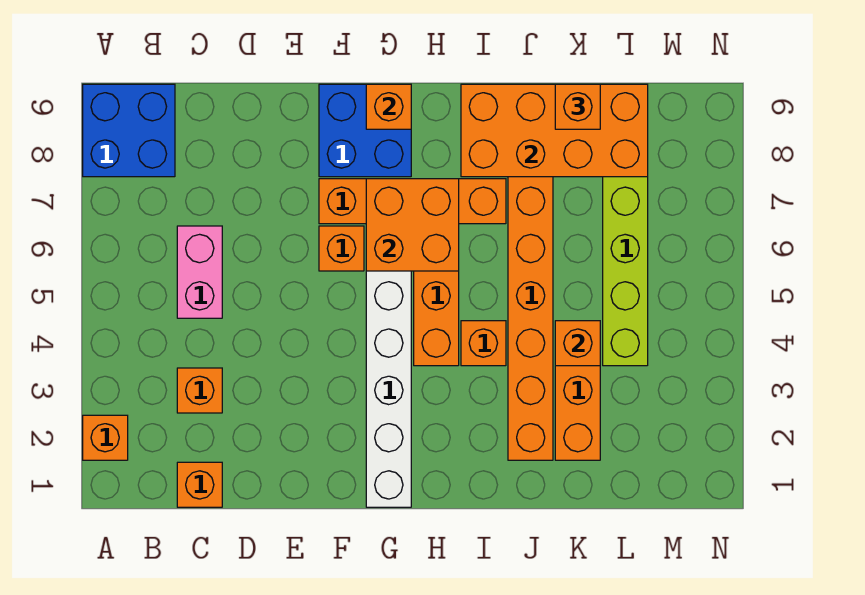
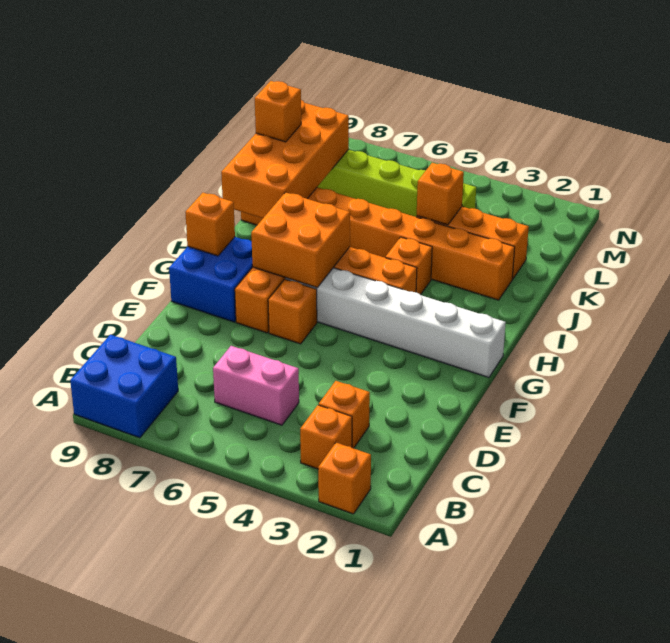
orange brick C1 level 1 -> orange brick B3 level 1

